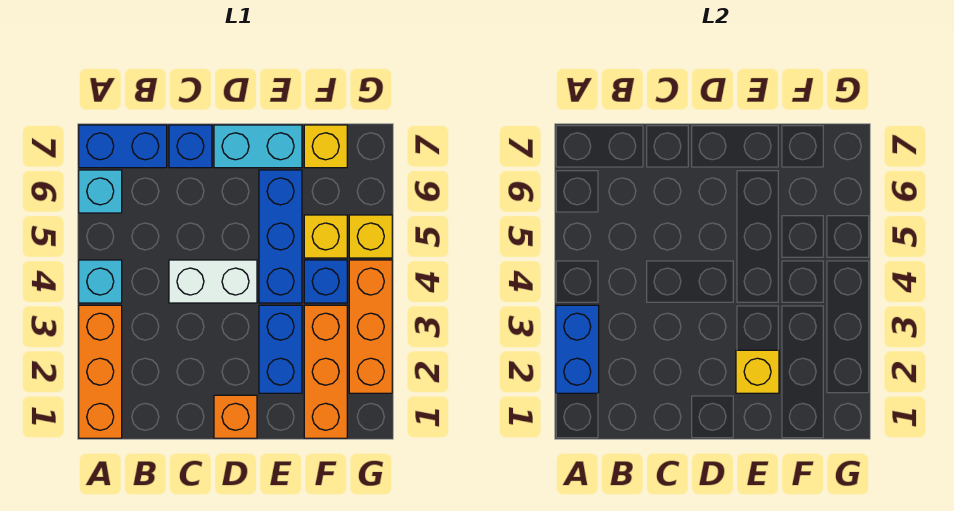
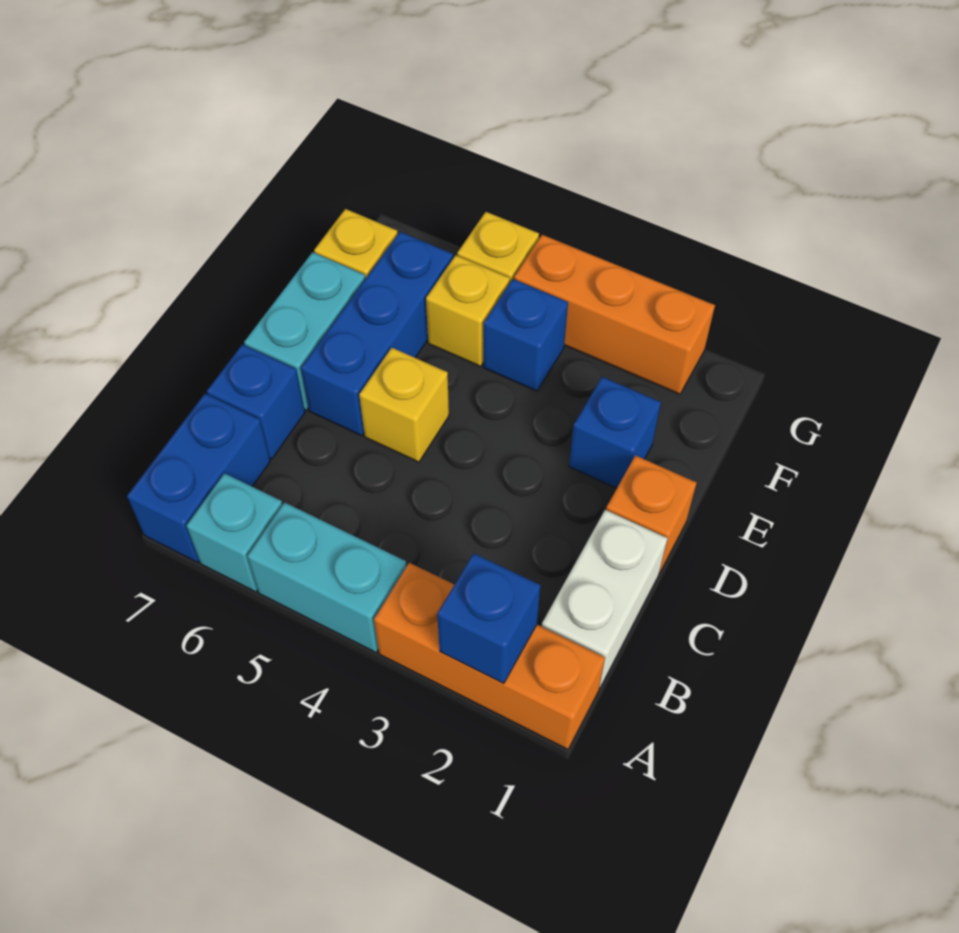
blue brick A2:A3 level 2 -> blue brick A2 level 2
cyan brick A4 level 1 -> cyan brick A4:A5 level 1
white brick C4:D4 level 1 -> white brick B1:C1 level 1
blue brick E2:E3 level 1 -> blue brick E2 level 1
yellow brick E2 level 2 -> yellow brick D5 level 1
blue brick E4:E6 level 1 -> blue brick D6:F6 level 1
orange brick F1:F3 level 1 -> none

